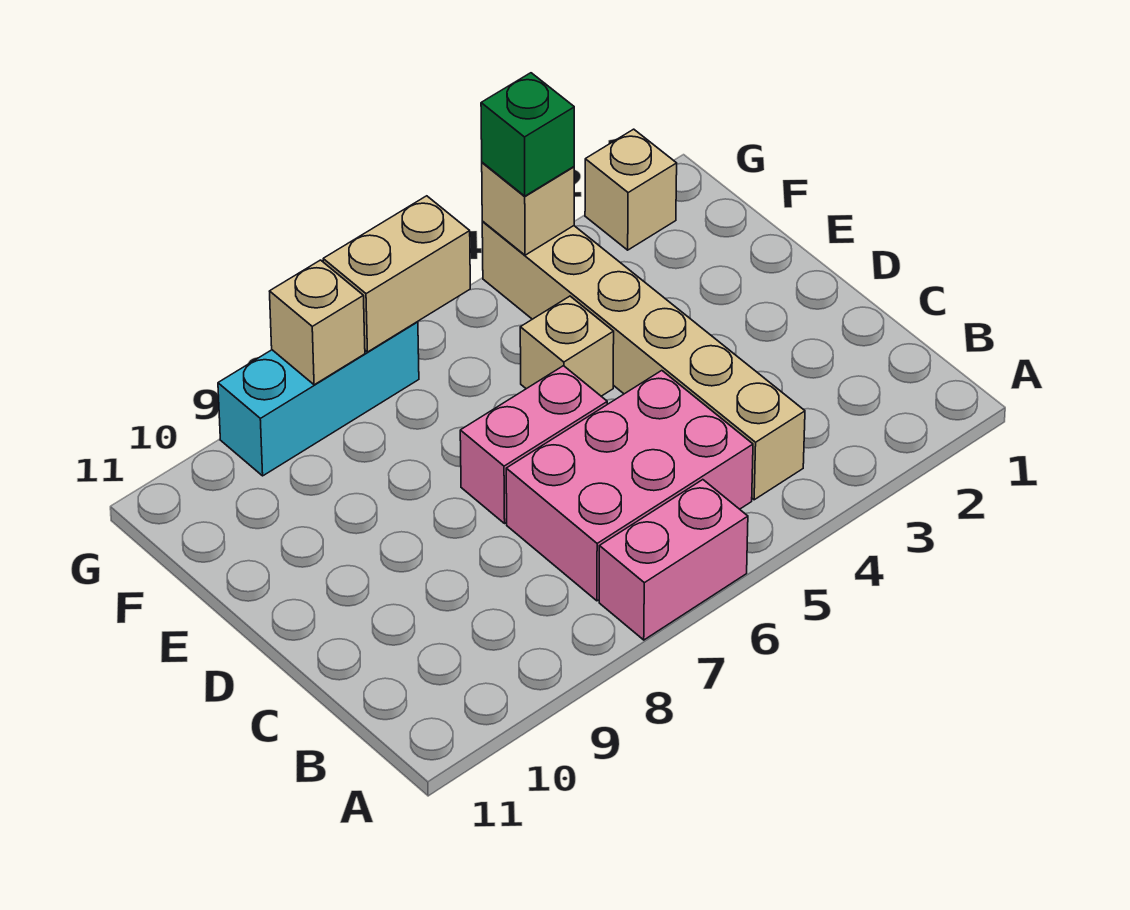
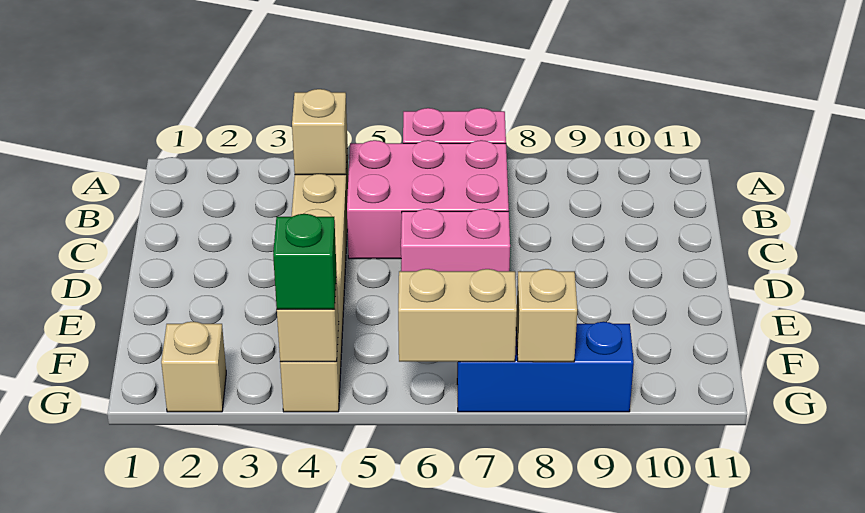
tan brick E5 level 1 -> tan brick B4 level 2
cyan brick G7:G9 level 1 -> blue brick G7:G9 level 1

